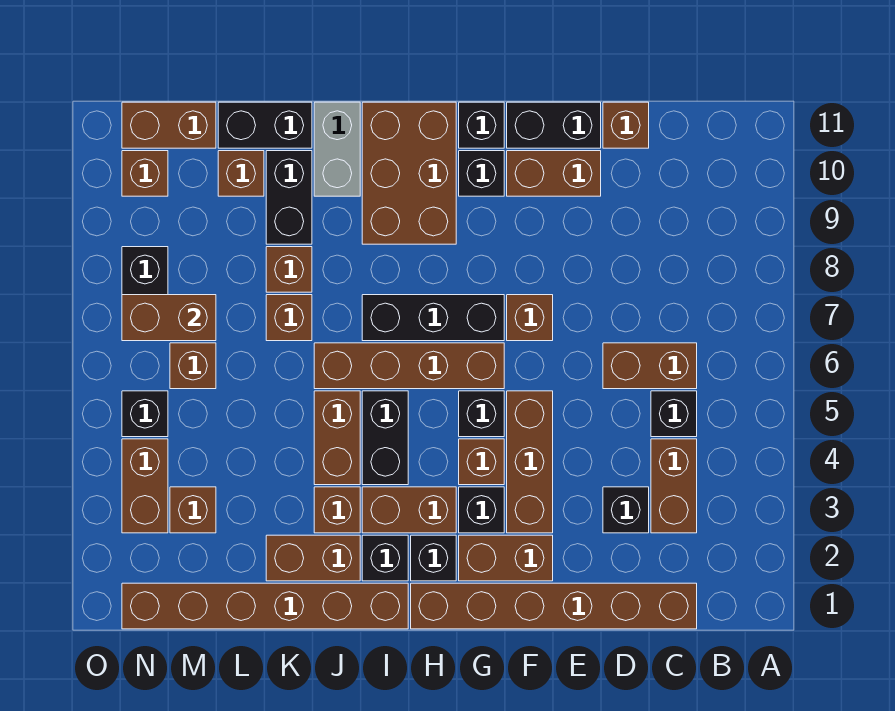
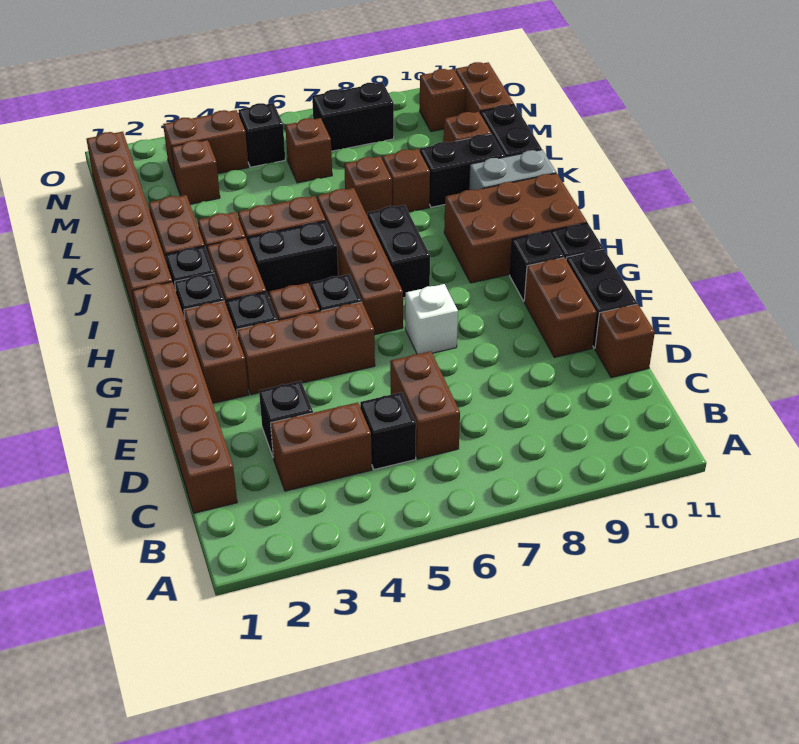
brown brick F7 level 1 -> white brick F7 level 1
black brick G7:I7 level 1 -> black brick H7:I7 level 1
brown brick M7:N7 level 2 -> none

